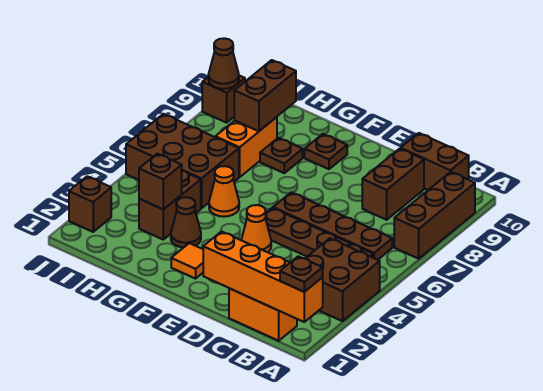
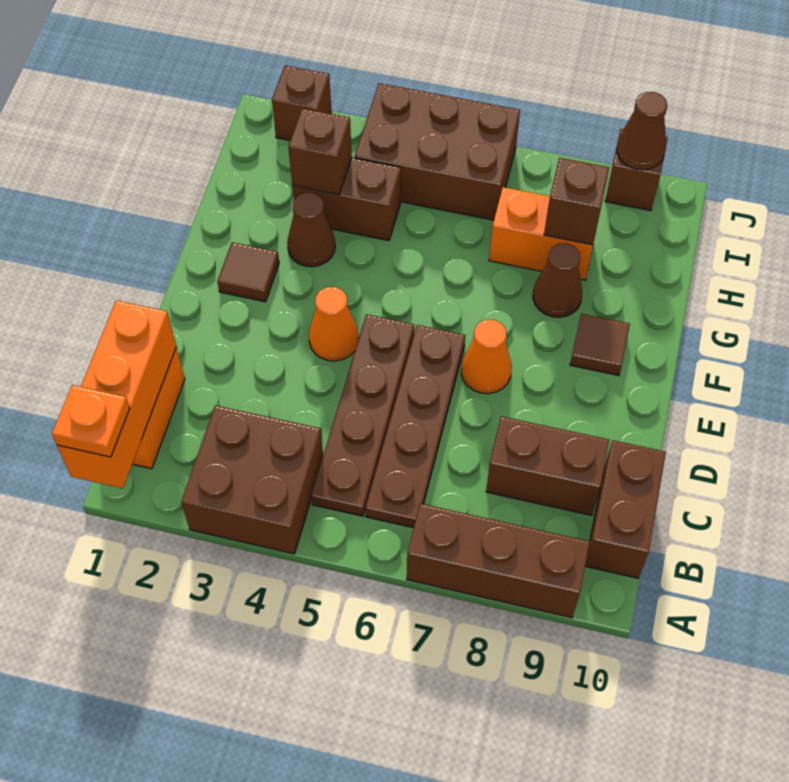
orange brick A1:D1 level 2 -> orange brick A1:C1 level 2
brown plate A1 level 3 -> orange plate A1 level 3
orange tile F2 level 1 -> brown tile F2 level 1
brown plate F9 level 1 -> brown tile F9 level 1
orange cone G5 level 1 -> orange cone E7 level 1
brown plate G8 level 1 -> brown cone G8 level 1
brown brick H5:J6 level 1 -> brown brick I4:J6 level 1
brown brick H8:H9 level 2 -> brown brick H8 level 2

